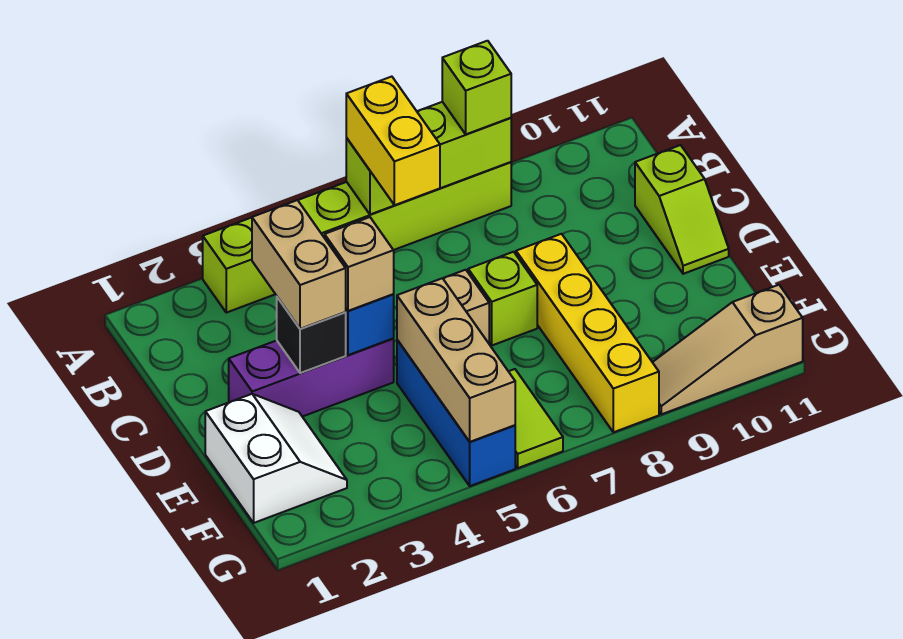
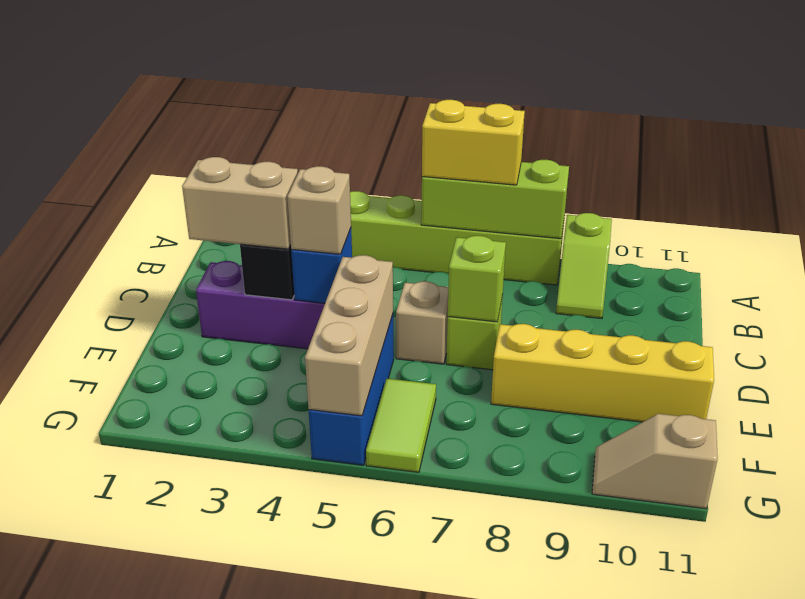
yellow brick A6:B6 level 3 -> yellow brick A6:A7 level 3
lime brick A8 level 3 -> lime brick D7 level 2
tan brick C3:D3 level 3 -> tan brick D2:D3 level 3
lime slope C11:D11 level 1 top C -> lime slope A9:B9 level 1 top A
yellow brick D8:G8 level 1 -> yellow brick E8:E11 level 1
white slope E1:F2 level 1 top 1 -> none
tan slope G9:G11 level 1 top 11 -> tan slope G10:G11 level 1 top 11

